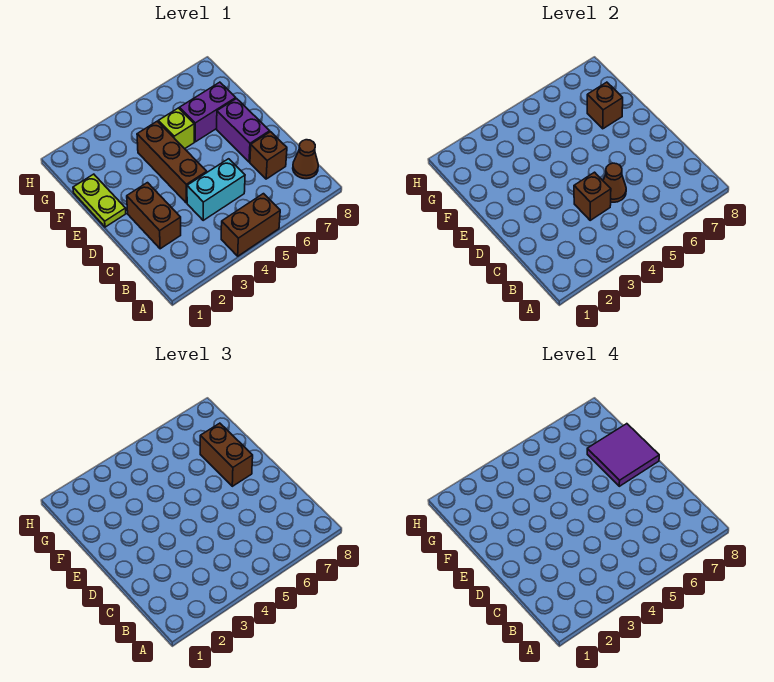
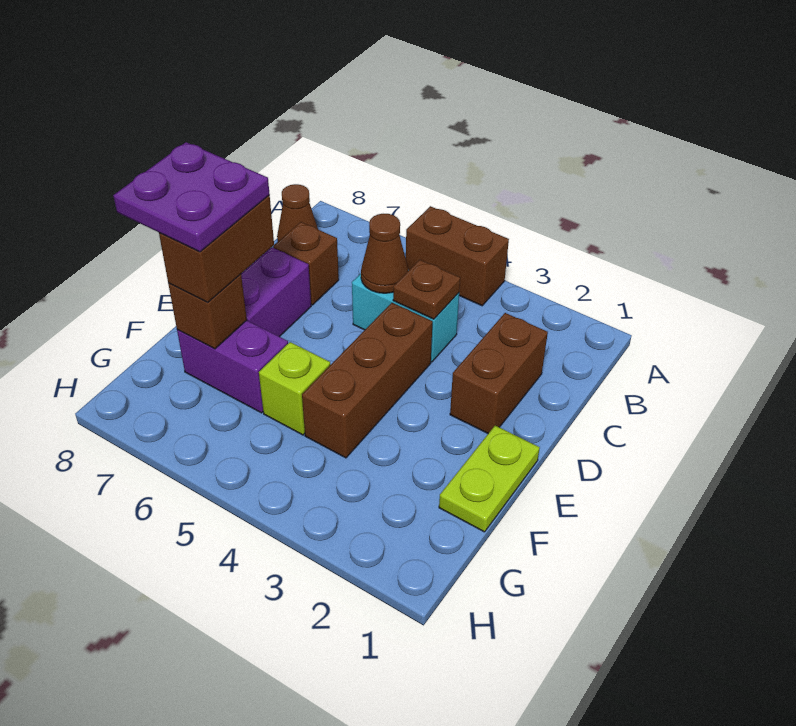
brown brick C4 level 2 -> brown plate C4 level 2
purple tile E7:F8 level 4 -> purple plate E7:F8 level 4

